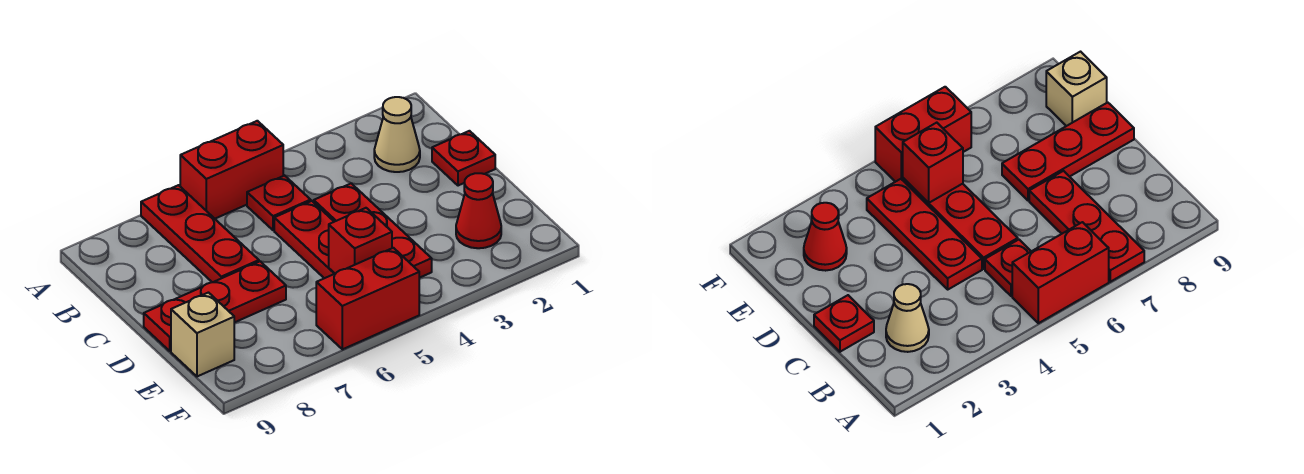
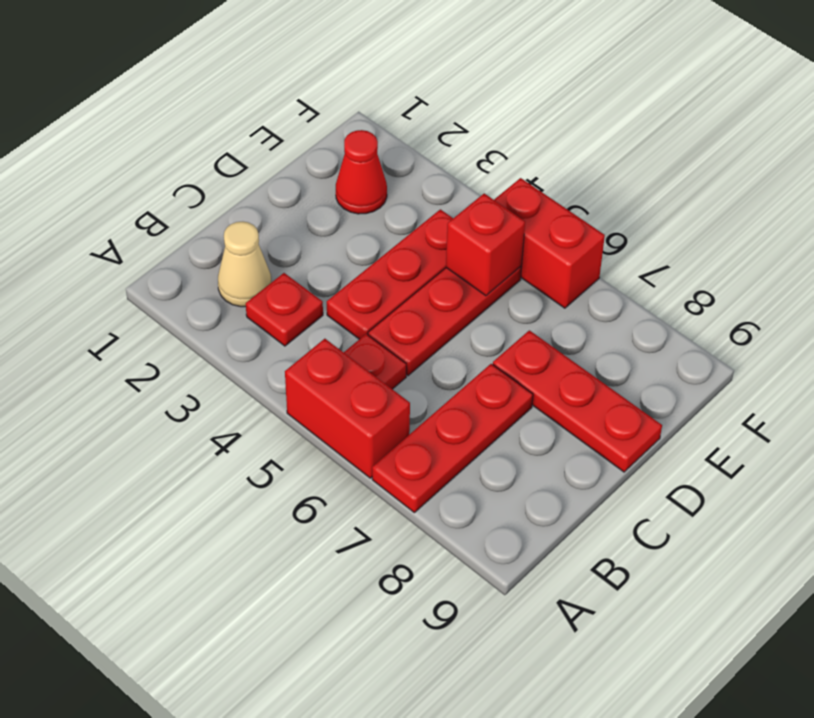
red plate C1 level 1 -> red plate B3 level 1
tan brick E9 level 1 -> none

